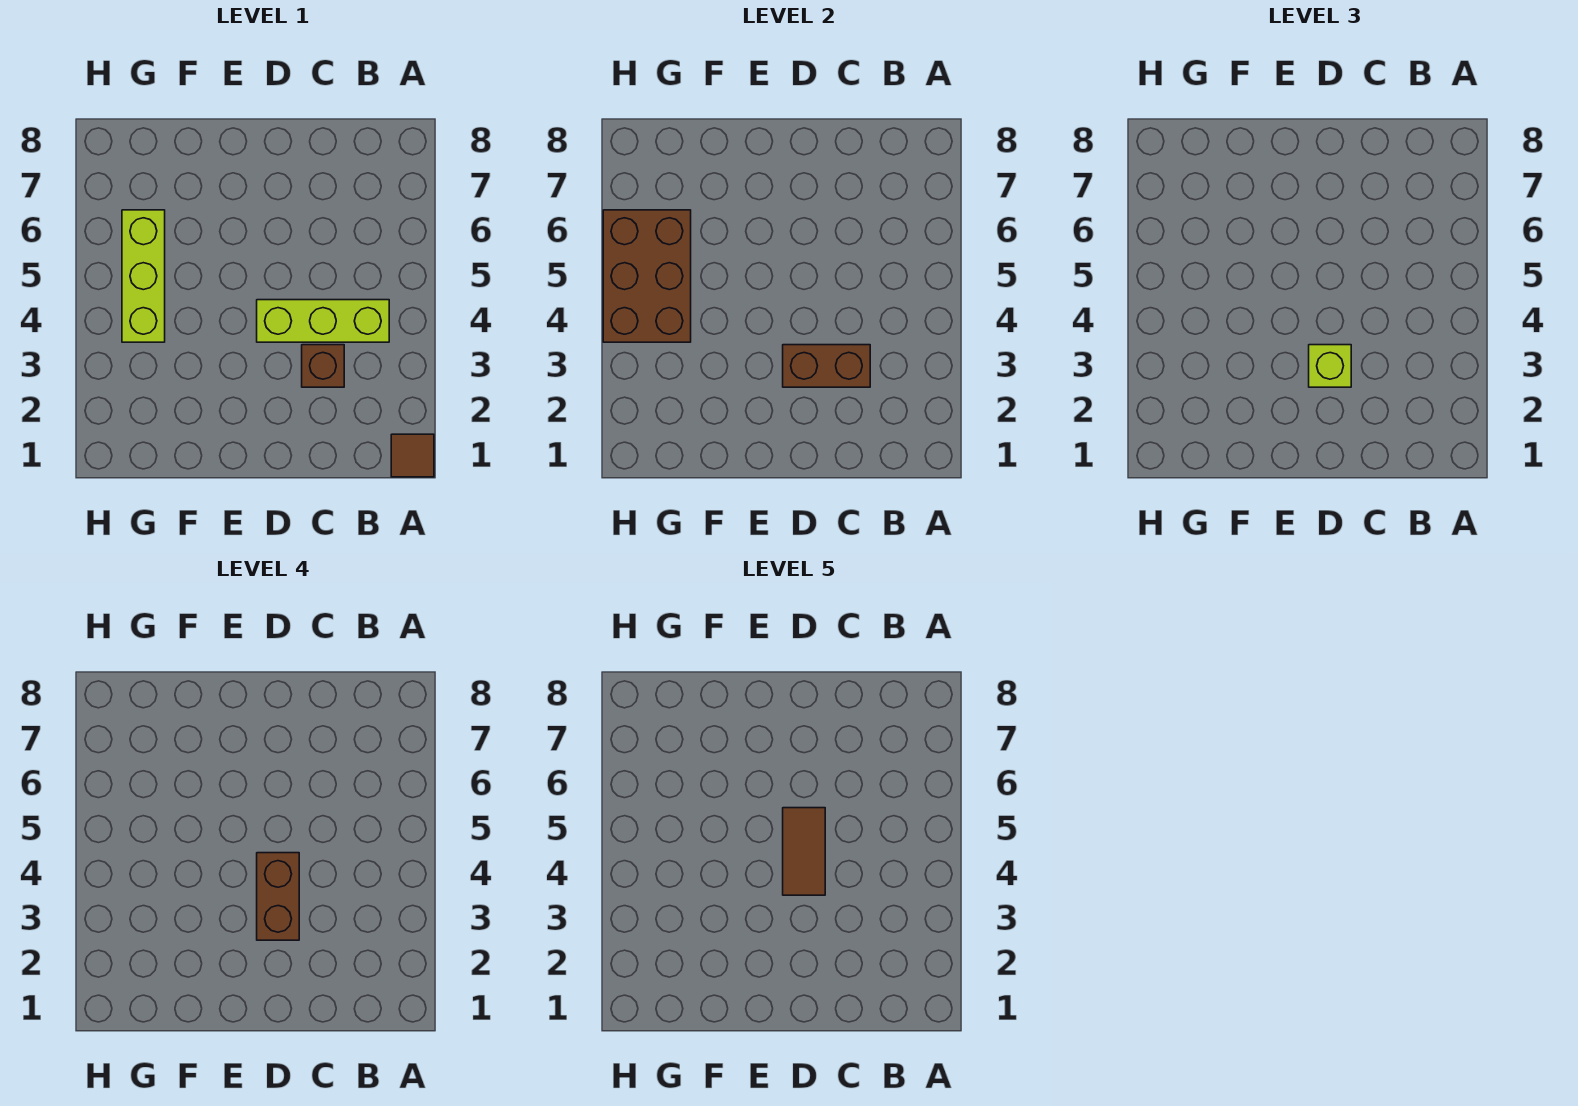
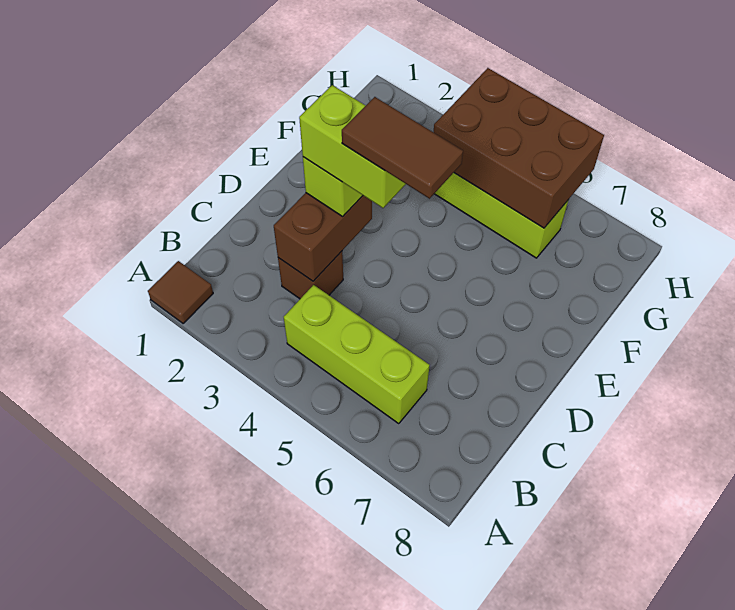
lime brick B4:D4 level 1 -> lime brick B4:B6 level 1
brown brick D3:D4 level 4 -> lime brick D3:D4 level 4

